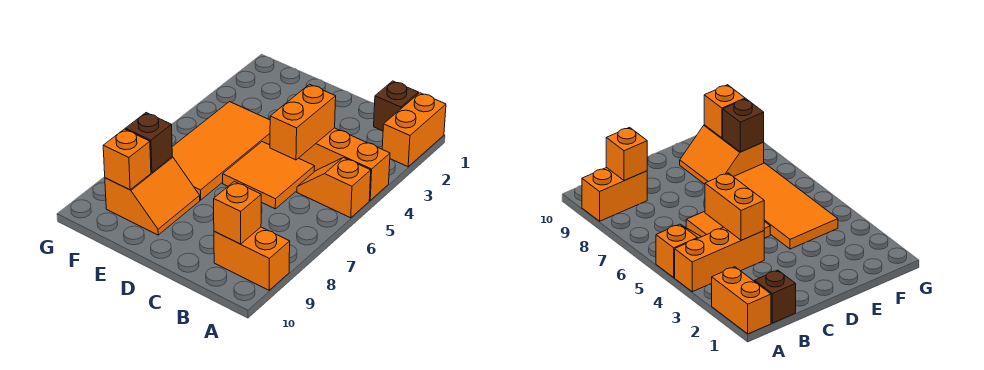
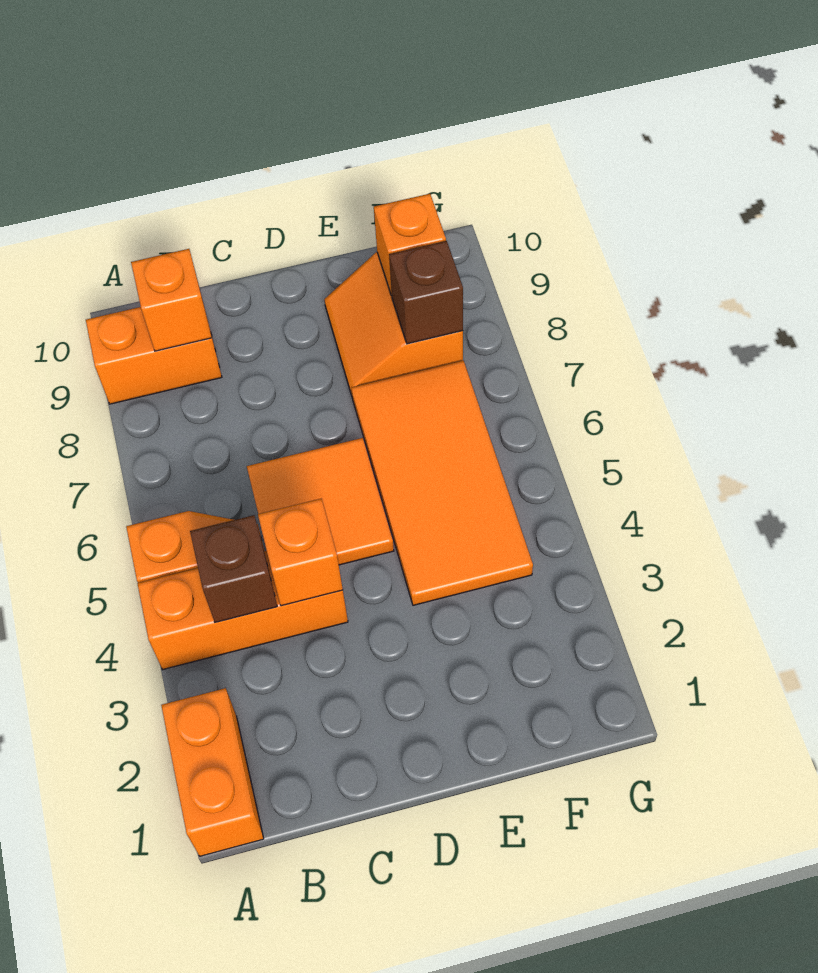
brown brick B1 level 1 -> brown brick B4 level 2
orange brick C4:C5 level 2 -> orange brick C4 level 2

